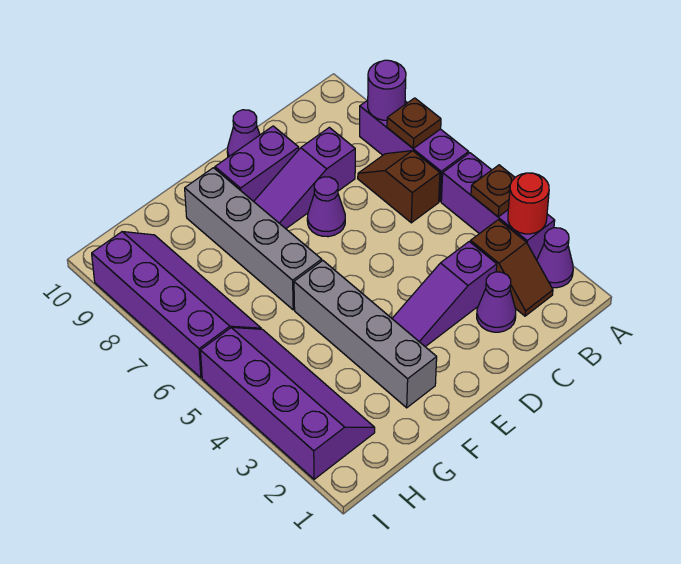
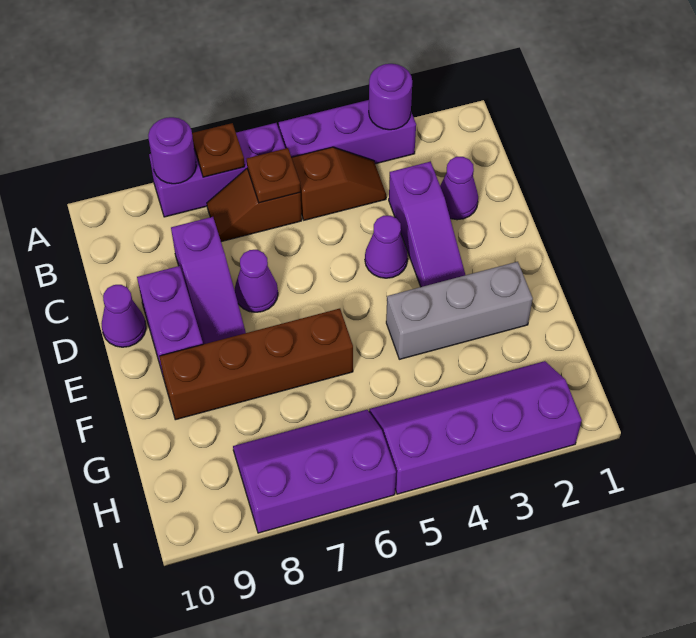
purple cone A2 level 1 -> purple cone D4 level 1
red round brick A3 level 2 -> purple round brick A3 level 2
brown plate A4 level 2 -> brown plate B6 level 2
brown slope B2:B3 level 1 top 3 -> brown slope B4:B5 level 1 top 5
grey brick F2:F5 level 1 -> grey brick F2:F4 level 1
grey brick F6:F9 level 1 -> brown brick F6:F9 level 1
purple slope H6:I9 level 1 top I -> purple slope H6:I8 level 1 top I

